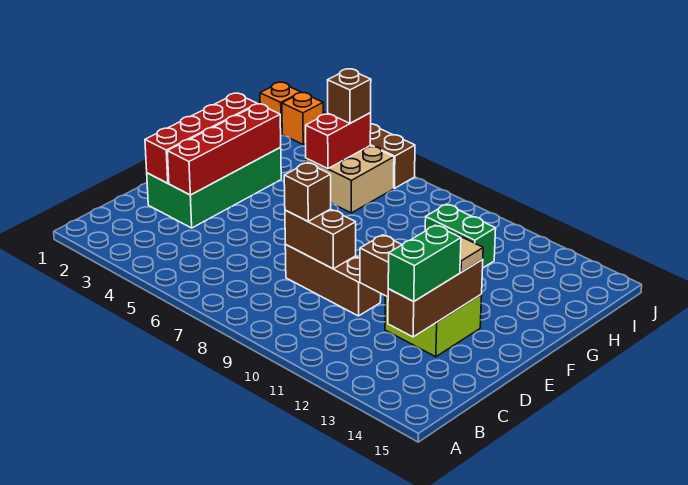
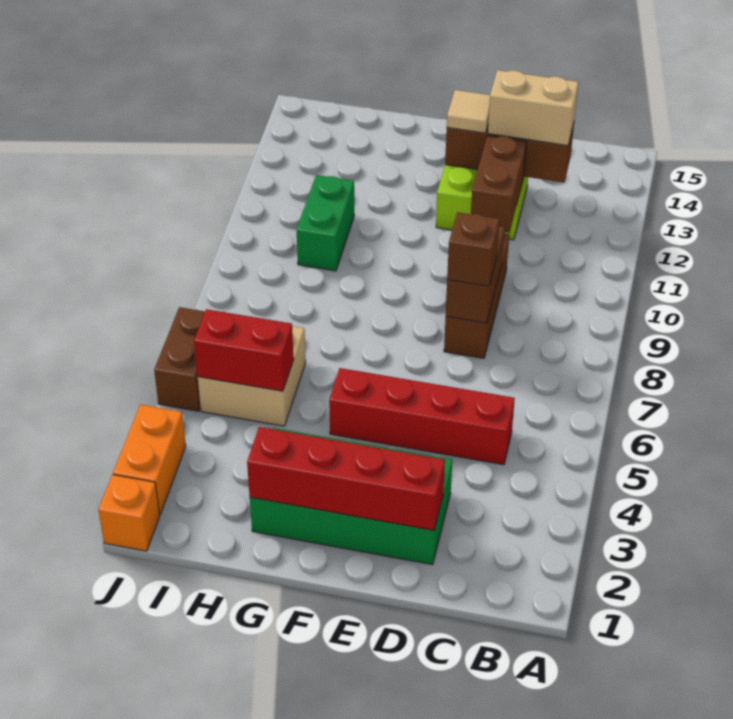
green brick C13:D13 level 3 -> tan brick C13:D13 level 3
red brick D3:G3 level 2 -> red brick C5:F5 level 1
brown brick I5 level 3 -> none
orange brick J2 level 1 -> orange brick J2:J3 level 1

